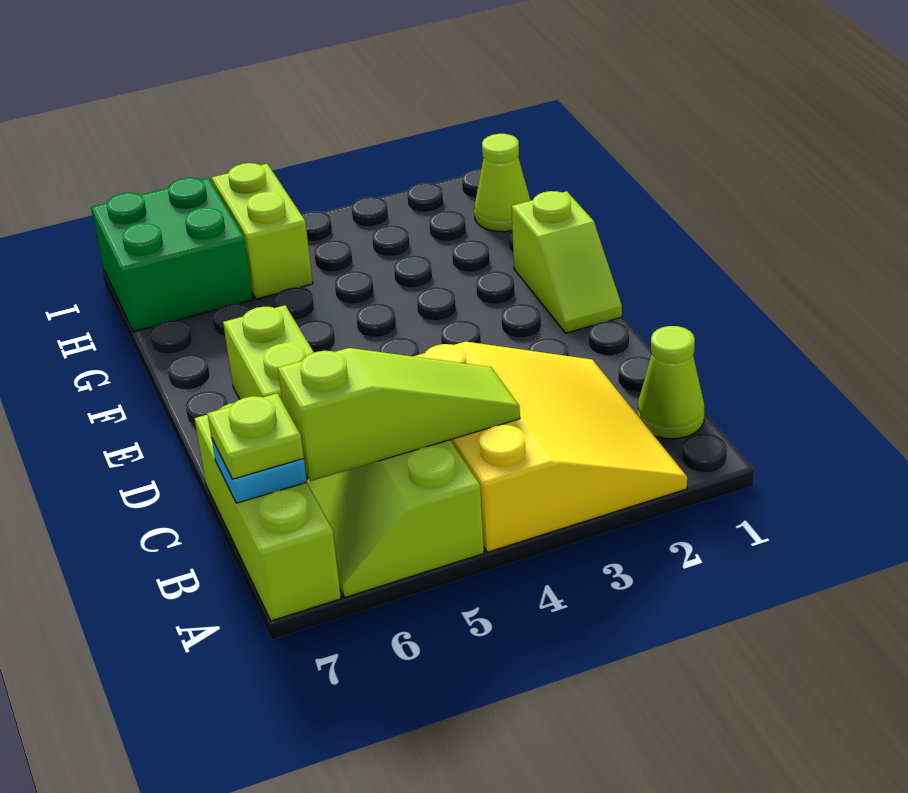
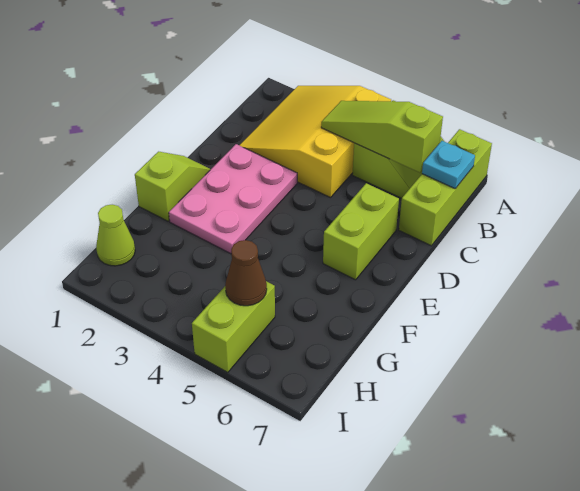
lime cone B1 level 1 -> none
lime plate B7 level 3 -> none
none -> pink plate D2:F3 level 1
none -> brown cone H5 level 2
green brick H6:I7 level 1 -> none

